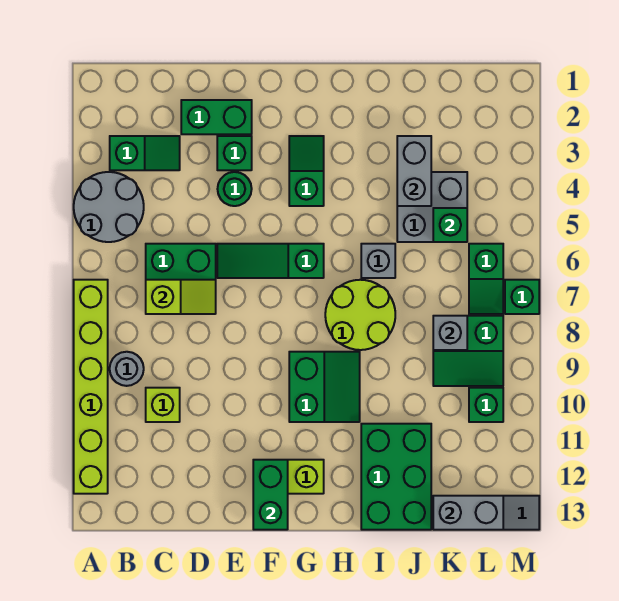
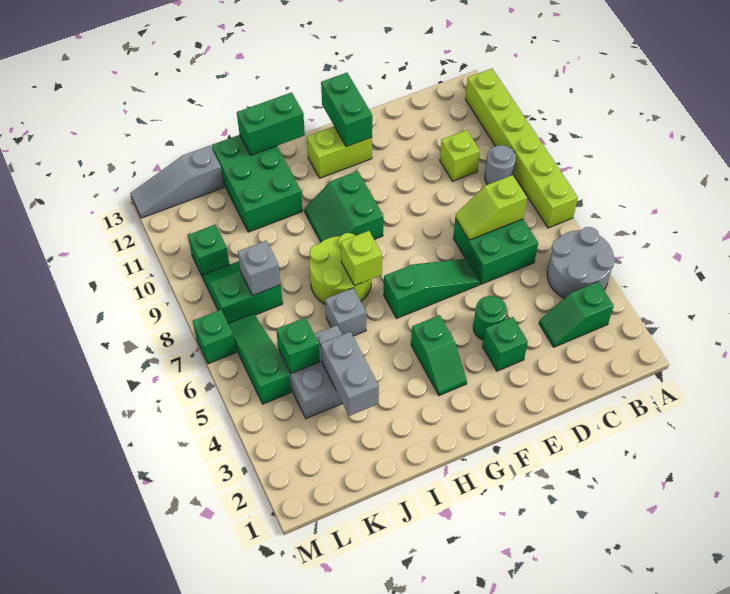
green brick D2:E2 level 1 -> green brick H13:I13 level 2
none -> lime brick H7 level 2
grey brick K13:L13 level 2 -> none
green slope L6:L7 level 1 top 6 -> green slope L5:L7 level 1 top 5

